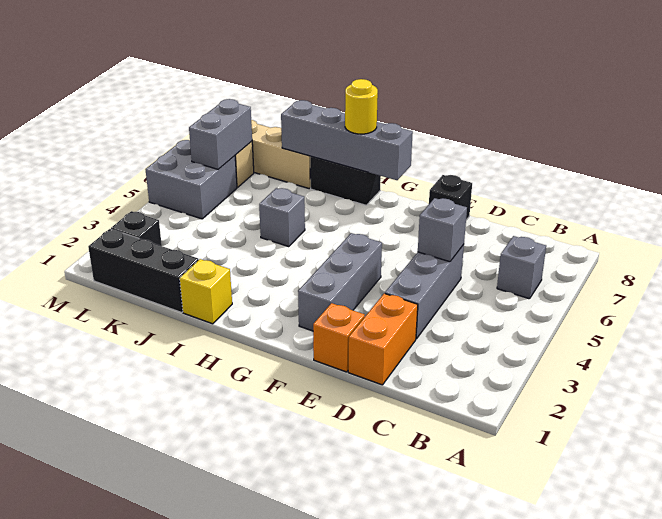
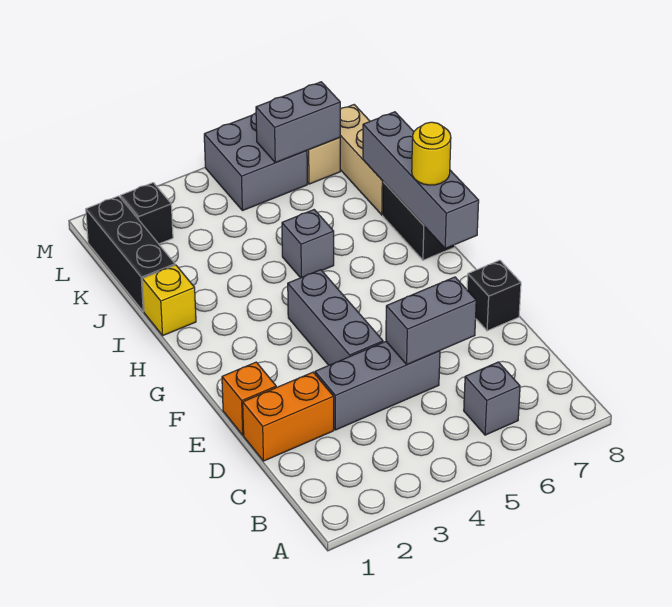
grey brick D5 level 2 -> grey brick D5:D6 level 2
grey brick F2:F4 level 1 -> grey brick E4:G4 level 1

